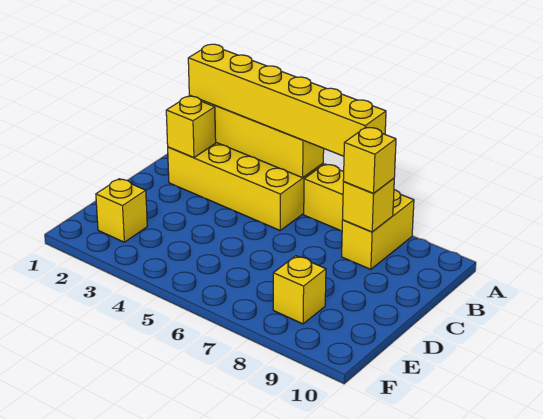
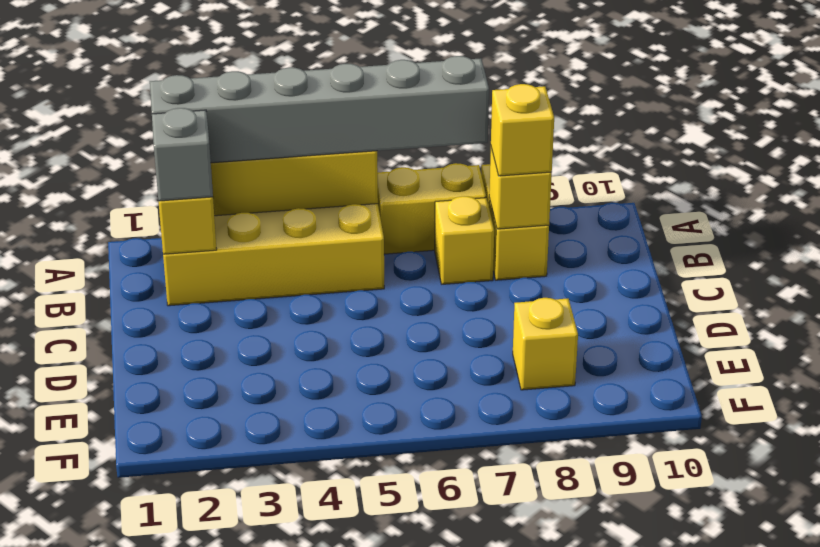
yellow brick A2:A7 level 3 -> grey brick A2:A7 level 3
none -> grey brick B2 level 3
yellow brick E2 level 1 -> yellow brick B7 level 1

